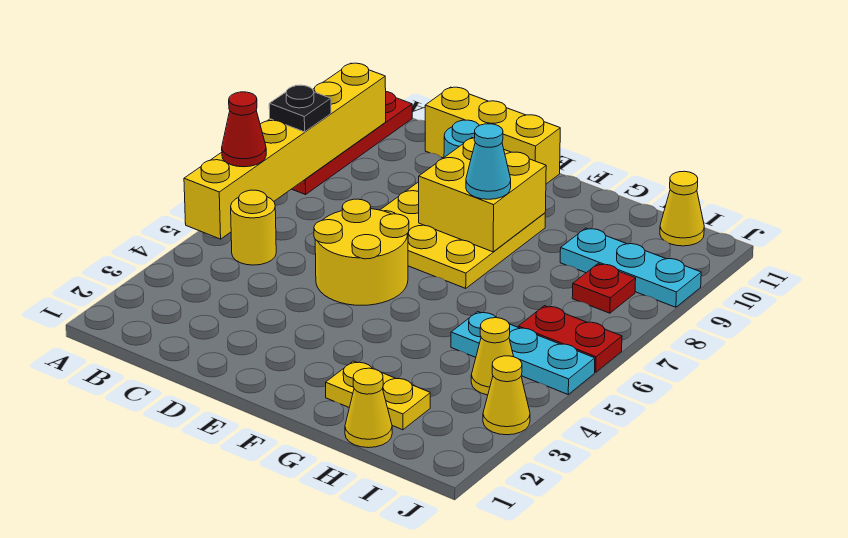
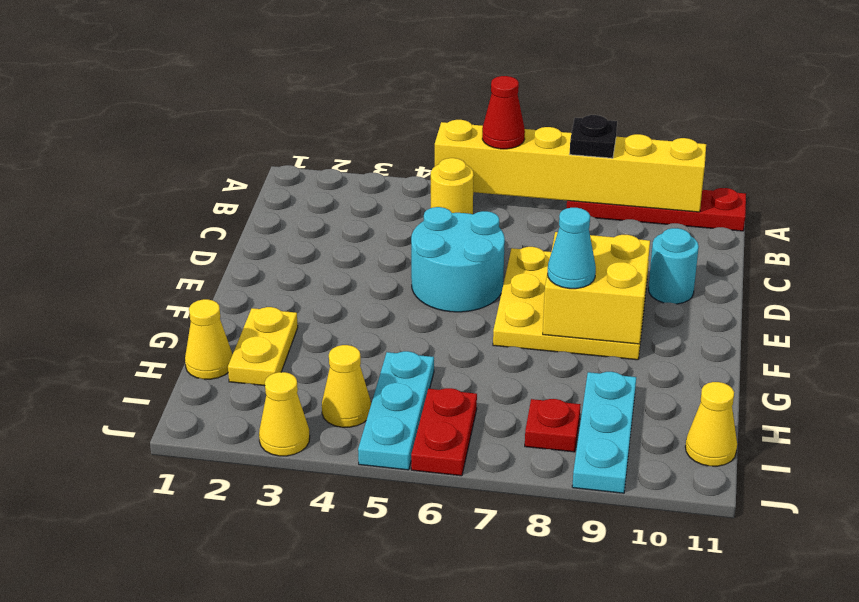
yellow brick C11:E11 level 1 -> none
yellow round brick D5:E6 level 1 -> cyan round brick D5:E6 level 1

